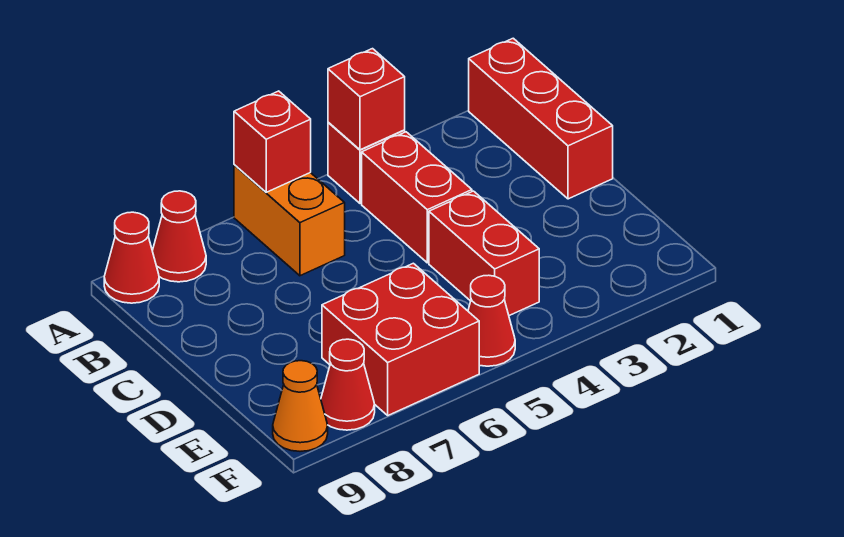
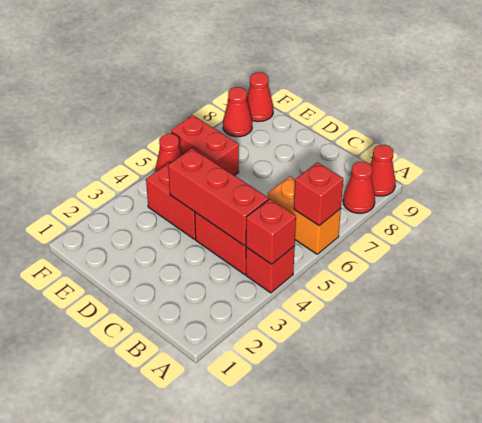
red brick A1:C1 level 1 -> red brick B4:D4 level 2
red brick E6:F7 level 1 -> red brick E6:F6 level 1
orange cone F9 level 1 -> red cone F9 level 1

